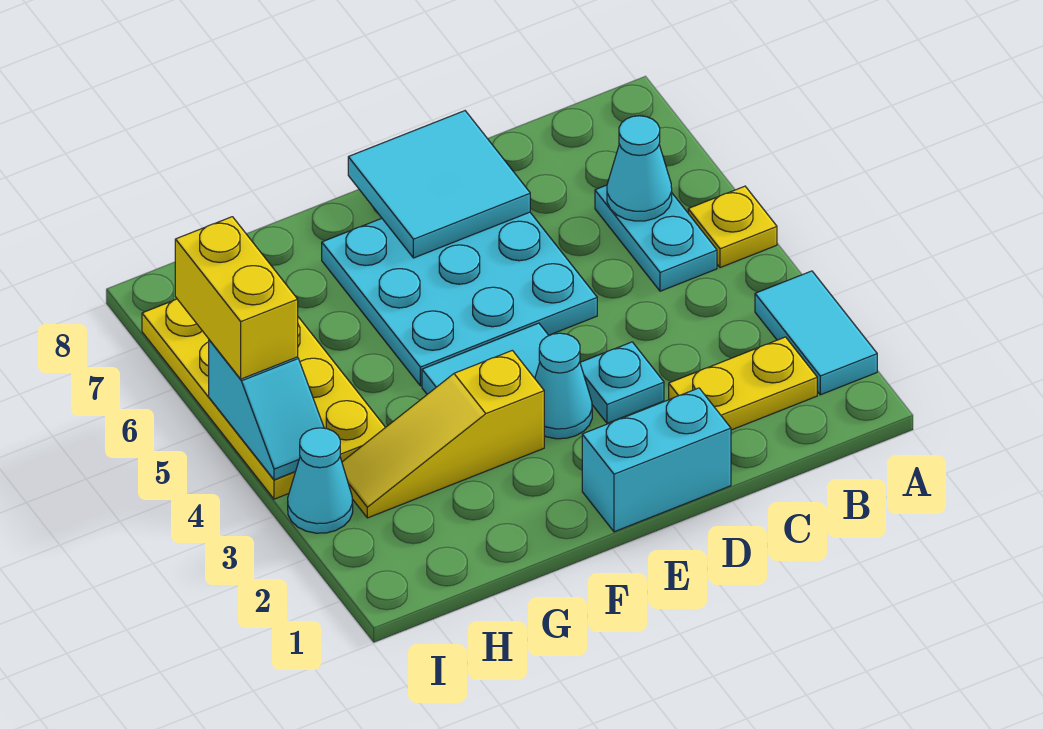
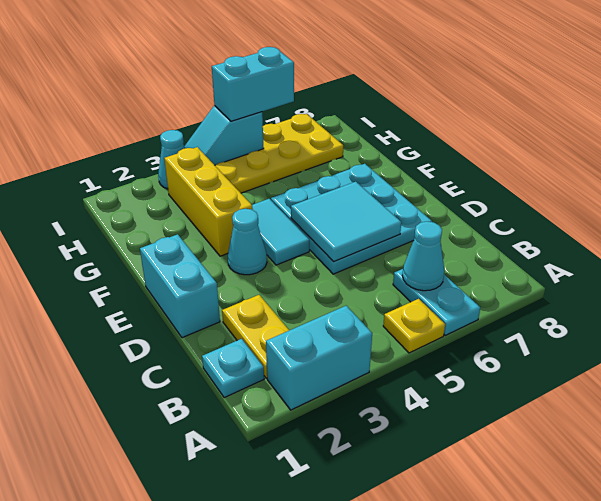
cyan tile A2:A3 level 1 -> cyan brick A2:A3 level 1
cyan plate B5:B6 level 1 -> cyan plate A6:B6 level 1
cyan plate D3 level 1 -> cyan plate B1 level 1
cyan tile D7:E8 level 2 -> cyan tile D5:E6 level 2
yellow slope F3:H3 level 1 top F -> yellow brick F3:H3 level 1
yellow brick I5:I6 level 3 -> cyan brick I5:I6 level 3

